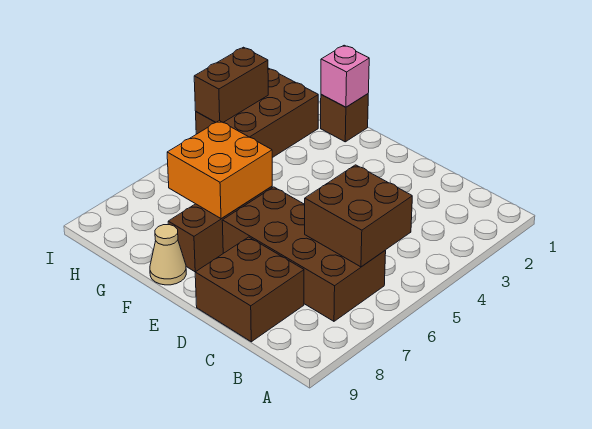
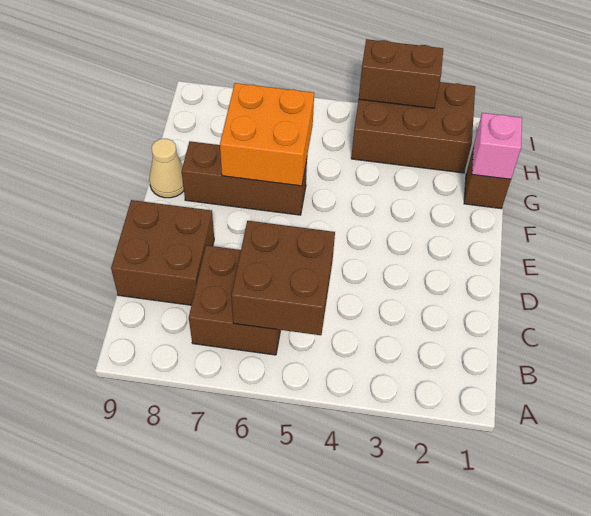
brown brick B6:E7 level 1 -> brown brick B6:C7 level 1

